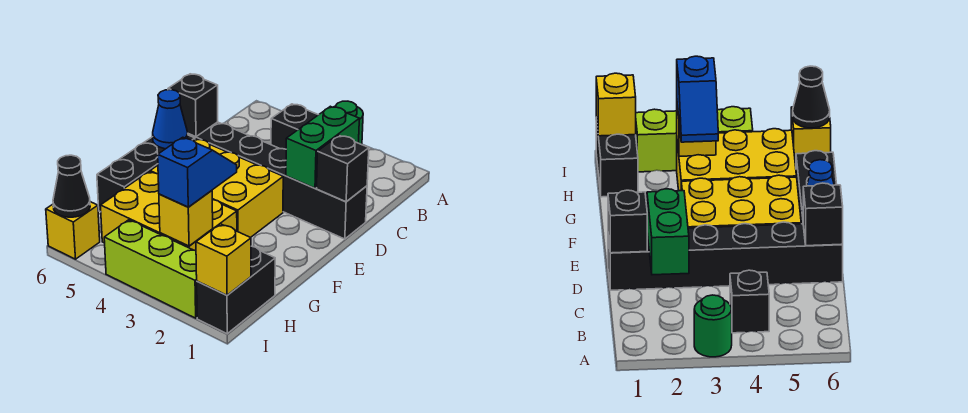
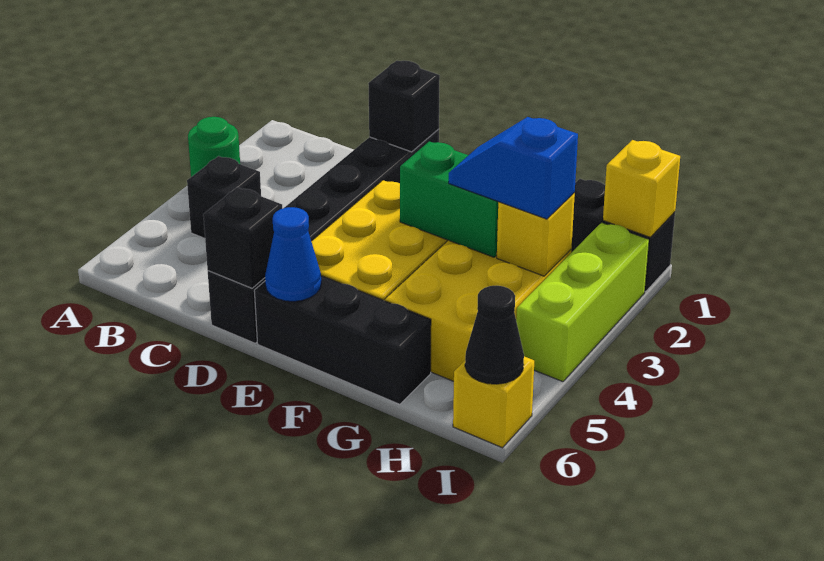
green brick C2:D2 level 2 -> green brick F3:G3 level 2

